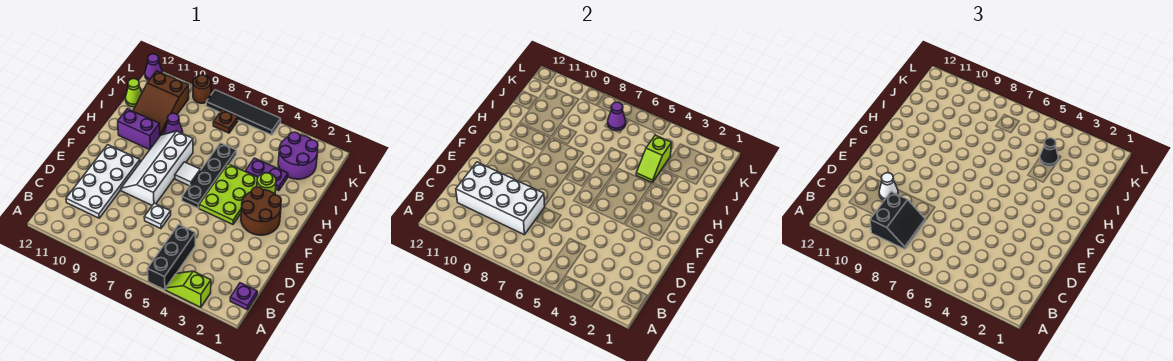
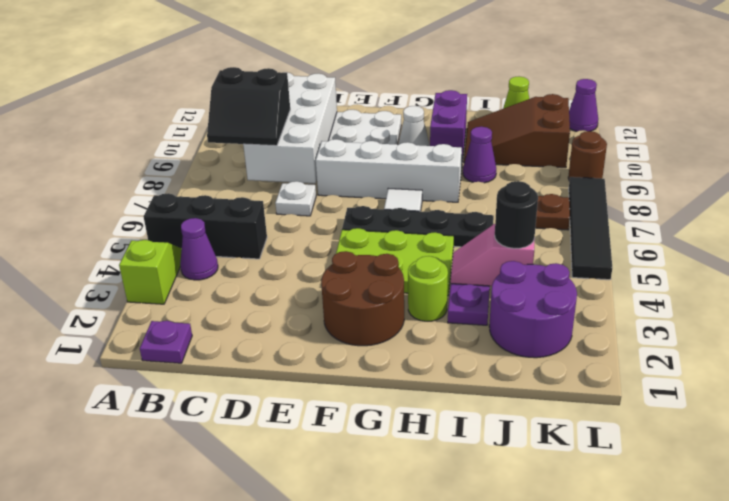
white cone D10 level 3 -> white cone G10 level 1
lime slope I4:J4 level 2 top J -> pink slope I4:J4 level 2 top J
black cone J4 level 3 -> black round brick J4 level 3
purple cone K7 level 2 -> purple cone B4 level 1

